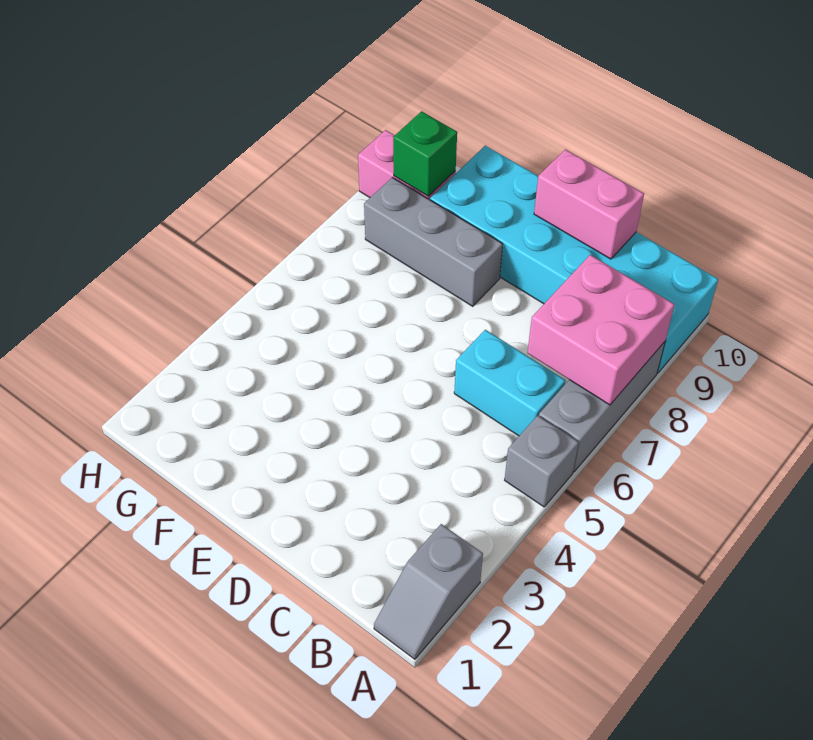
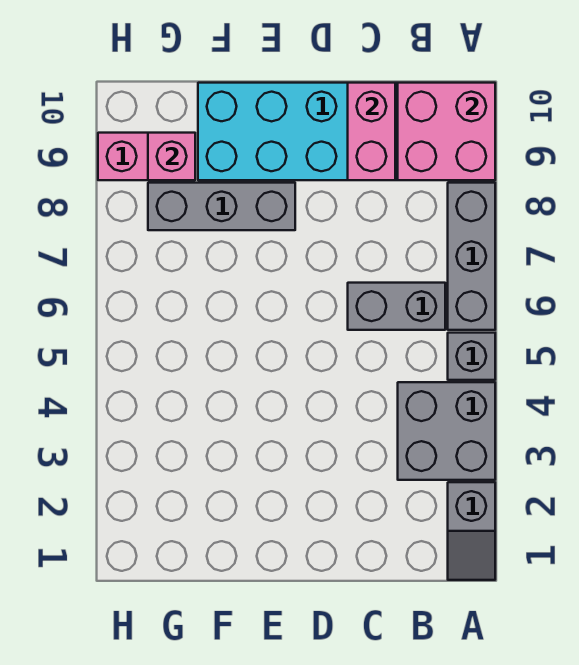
none -> grey brick A3:B4 level 1
pink brick A7:B8 level 2 -> pink brick A9:B10 level 2
cyan brick B6:C6 level 1 -> grey brick B6:C6 level 1
pink brick C10:D10 level 2 -> pink brick C9:C10 level 2
green brick G9 level 2 -> pink brick G9 level 2

